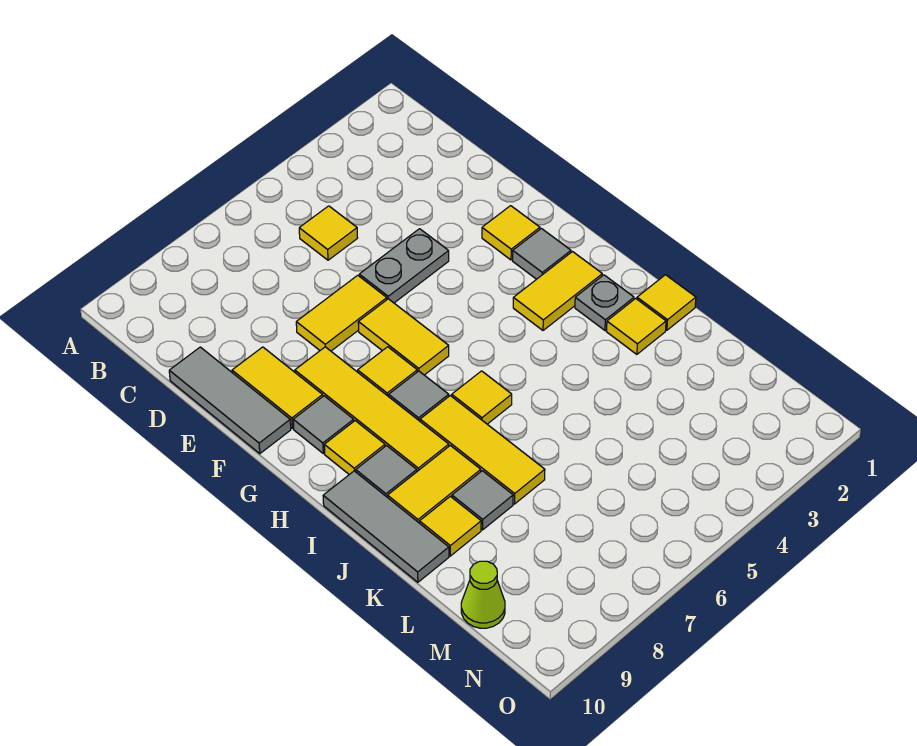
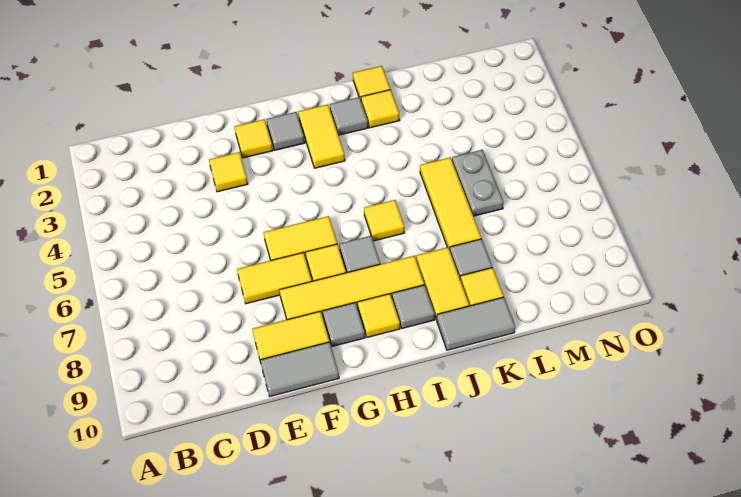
yellow tile C5 level 1 -> yellow tile E3 level 1
grey tile D10:F10 level 1 -> grey tile E10:F10 level 1
grey plate E4:E5 level 1 -> grey plate L5:L6 level 1
yellow tile E6:E7 level 1 -> yellow tile E7:F7 level 1
grey plate I2 level 1 -> grey tile I2 level 1
yellow tile I7:K7 level 1 -> yellow tile K5:K7 level 1
grey tile I10:K10 level 1 -> grey tile J10:K10 level 1
lime cone M10 level 1 -> none

